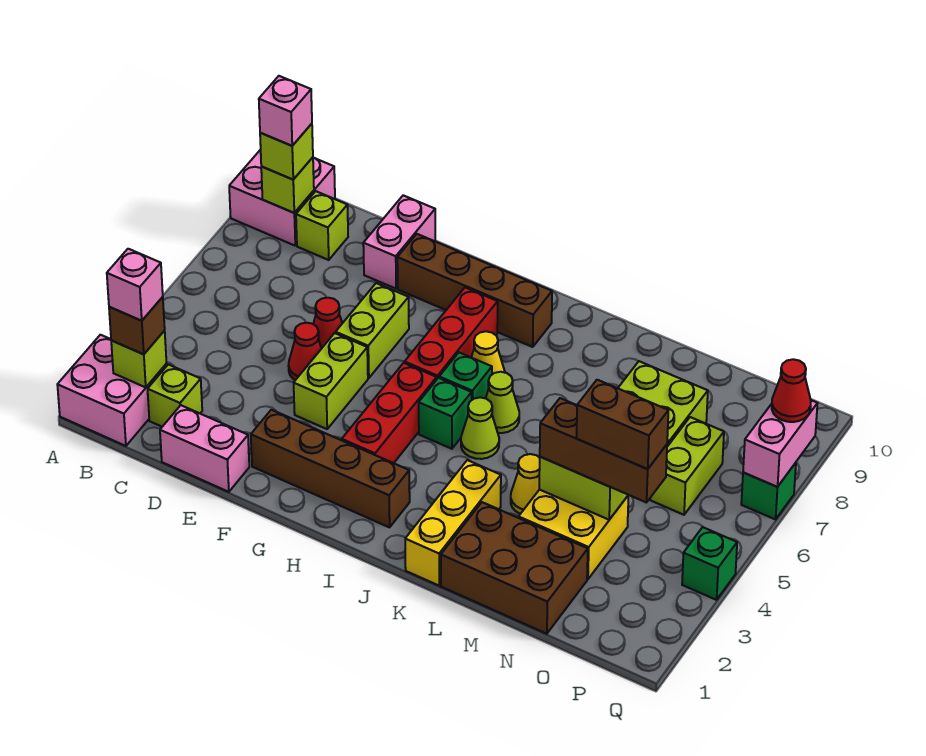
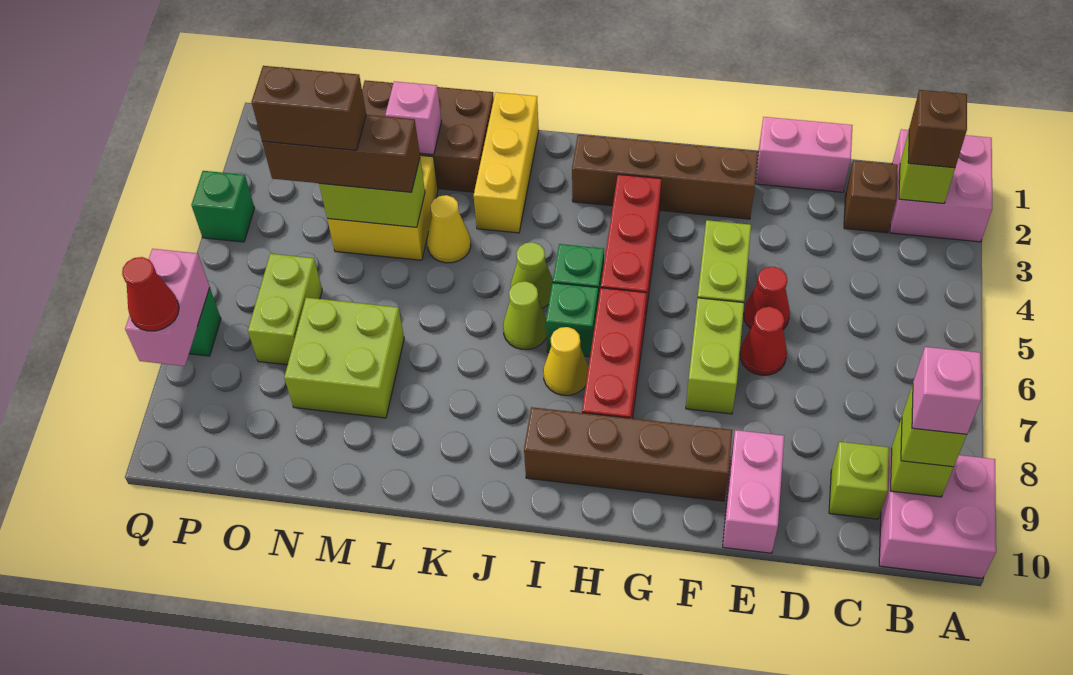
pink brick B2 level 4 -> pink brick M2 level 2
lime brick C2 level 1 -> brown brick C2 level 1

